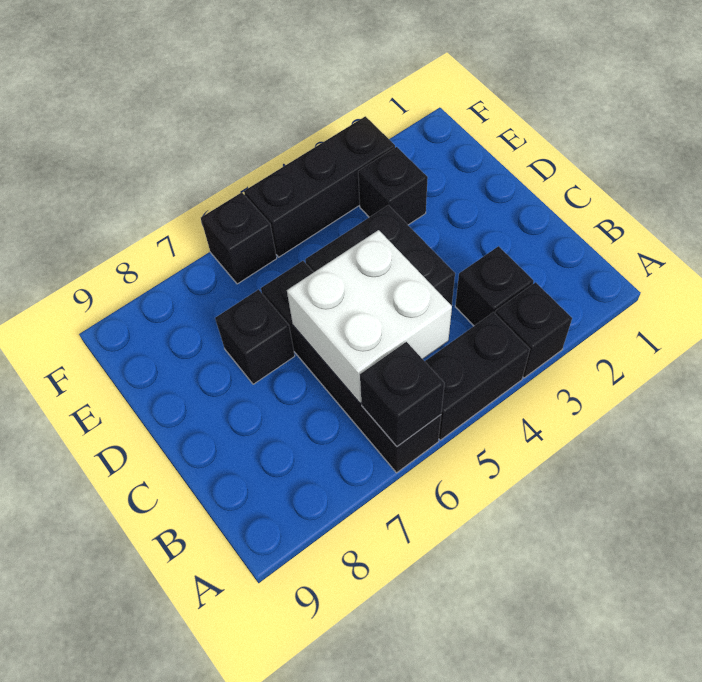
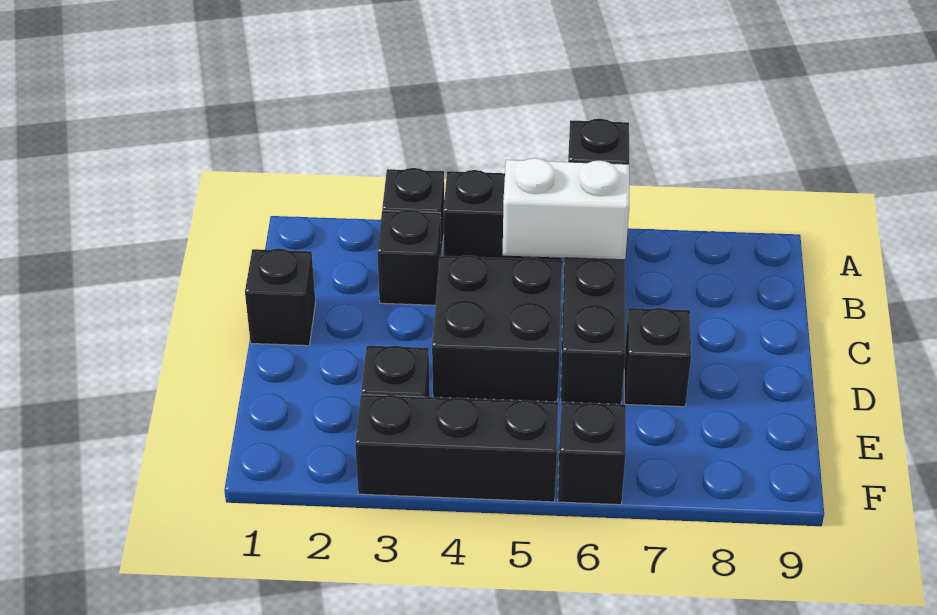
white brick B5:C6 level 2 -> white brick B5:B6 level 2
none -> black brick C1 level 1

